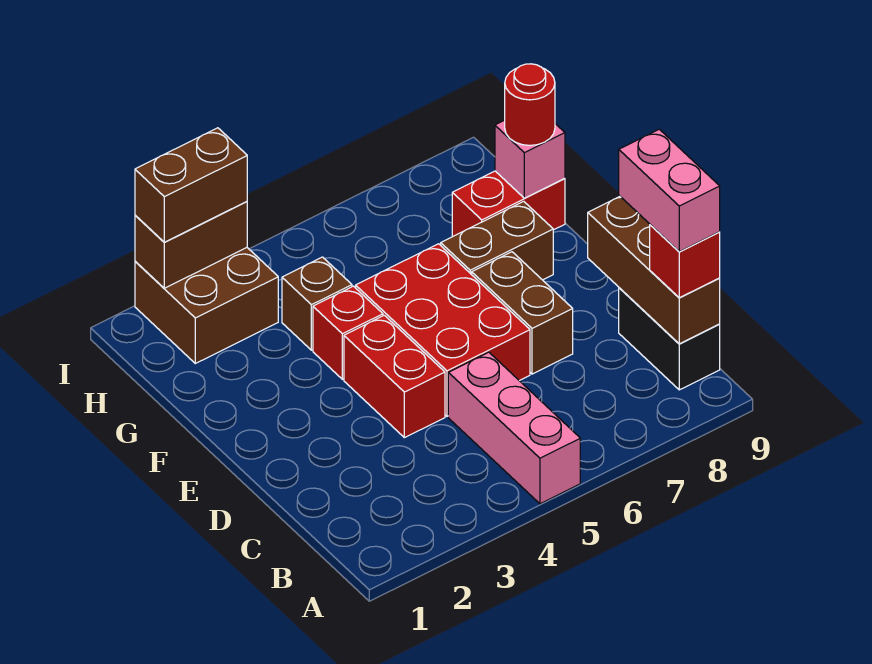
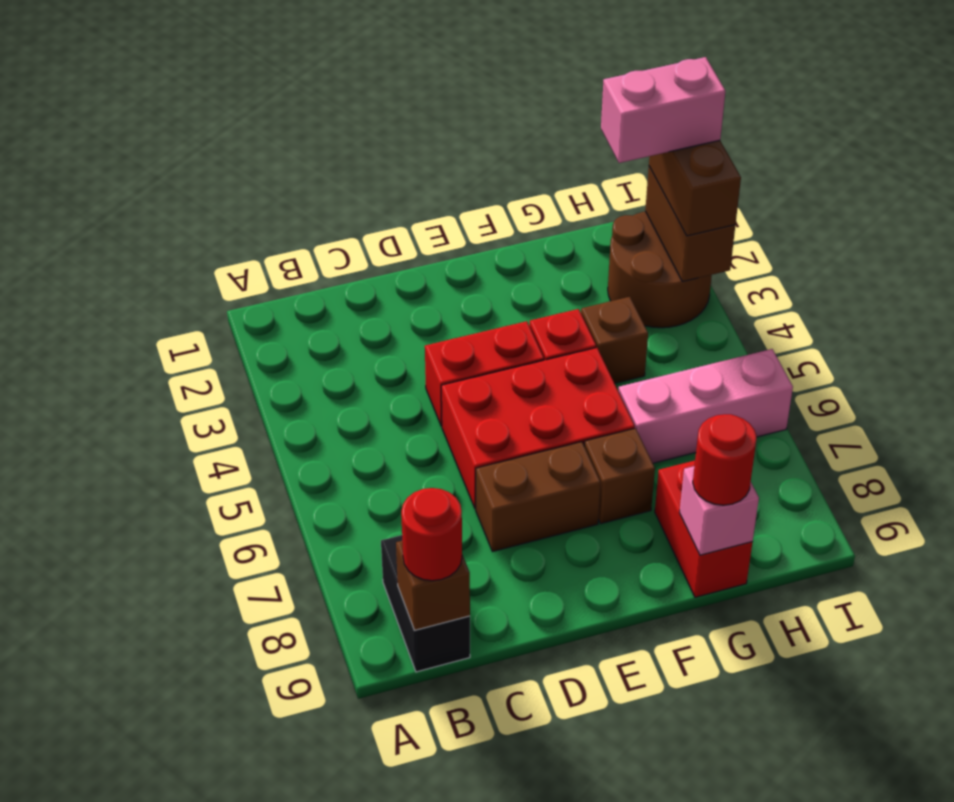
pink brick A5:C5 level 1 -> pink brick G6:I6 level 1
black brick B9:C9 level 1 -> black brick B8:B9 level 1
brown brick B9:D9 level 2 -> brown brick B9 level 2
red brick B9 level 3 -> red round brick B9 level 3
pink brick B9:C9 level 4 -> pink brick H2:I2 level 4
brown brick F7:F8 level 1 -> brown brick F7 level 1
brown brick H2:I3 level 1 -> brown round brick H2:I3 level 1

